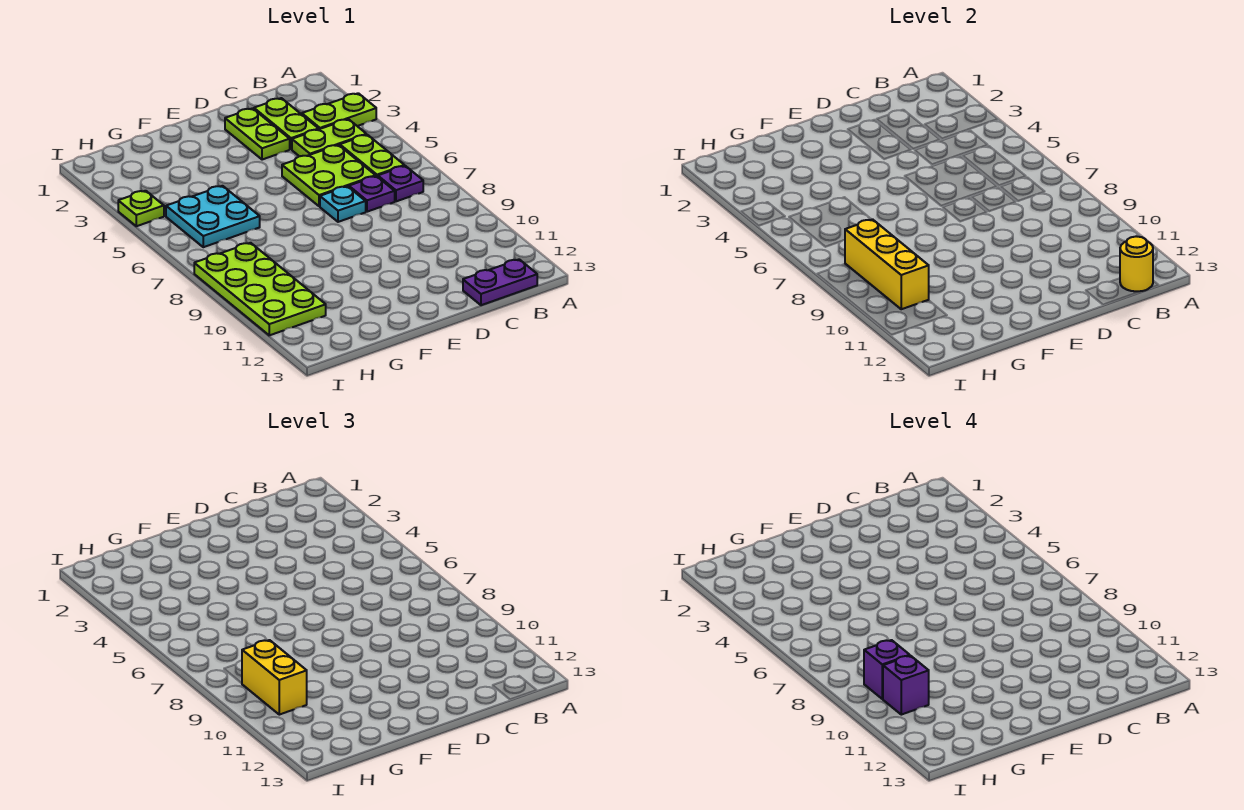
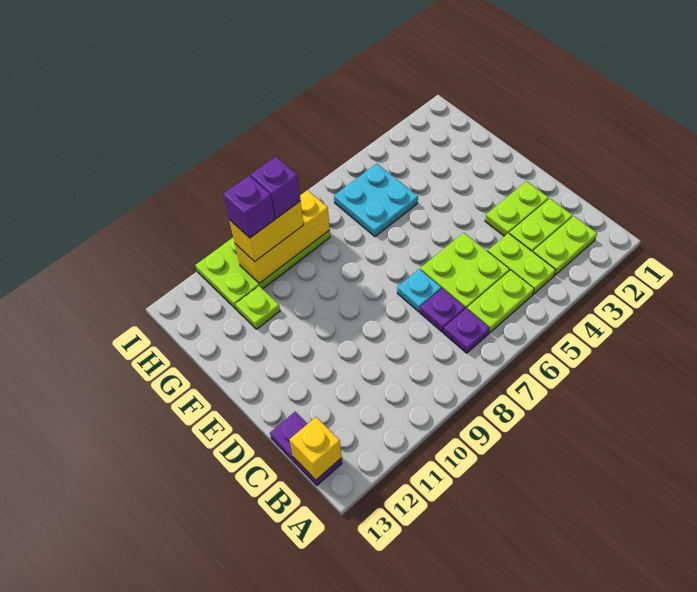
lime plate A3:B3 level 1 -> lime plate B2:B3 level 1
yellow round brick B13 level 2 -> yellow brick B13 level 2
lime plate I4 level 1 -> lime plate G11 level 1

